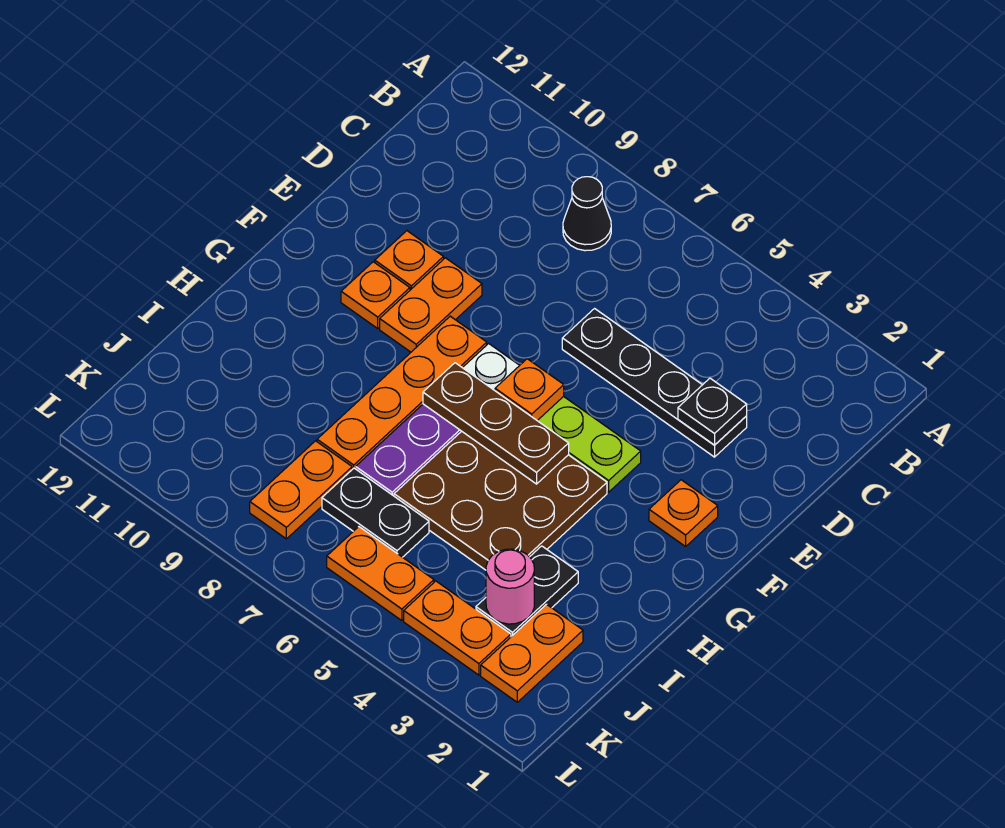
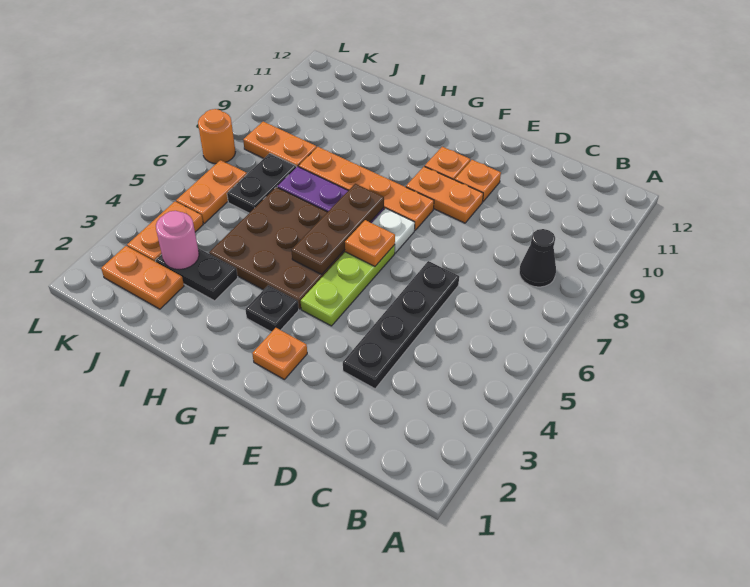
black plate D3 level 2 -> black plate G3 level 1
none -> orange round brick L7 level 1

